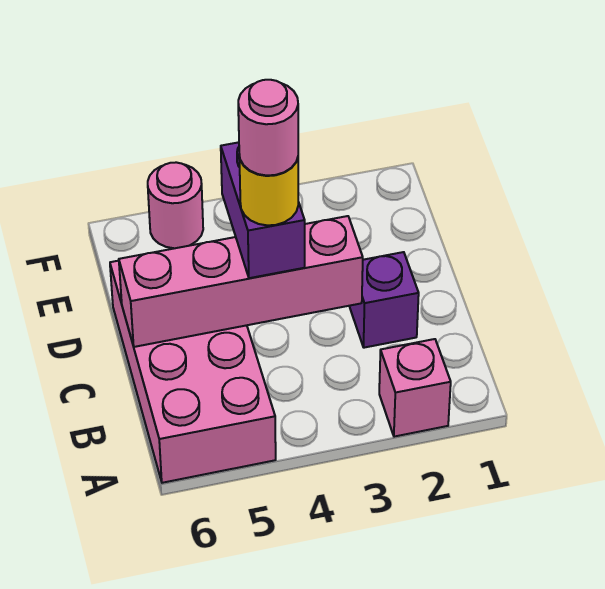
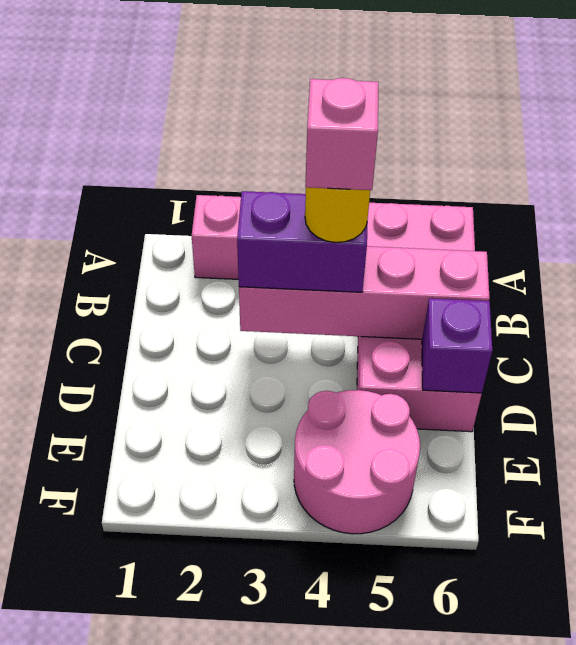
purple brick C2 level 1 -> purple brick D6 level 2
purple brick C4:D4 level 3 -> purple brick C3:C4 level 3
pink round brick C4 level 5 -> pink brick C4 level 5
pink round brick F5 level 1 -> pink round brick E4:F5 level 1

